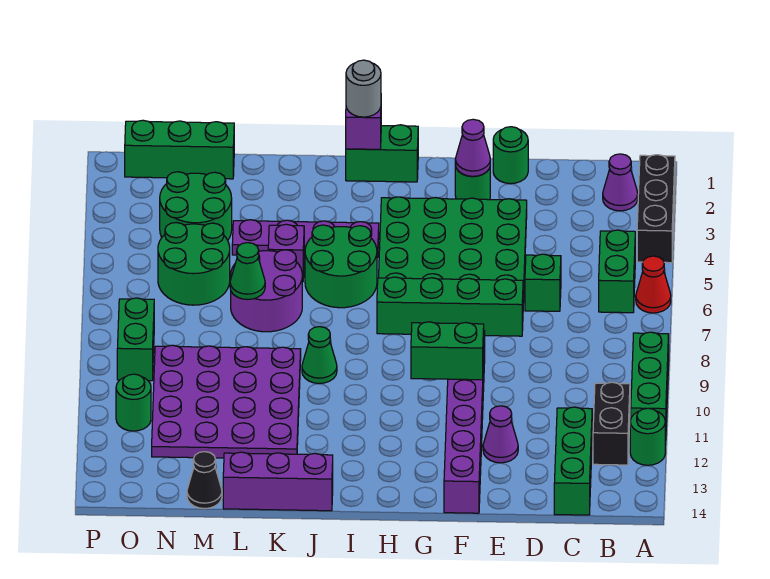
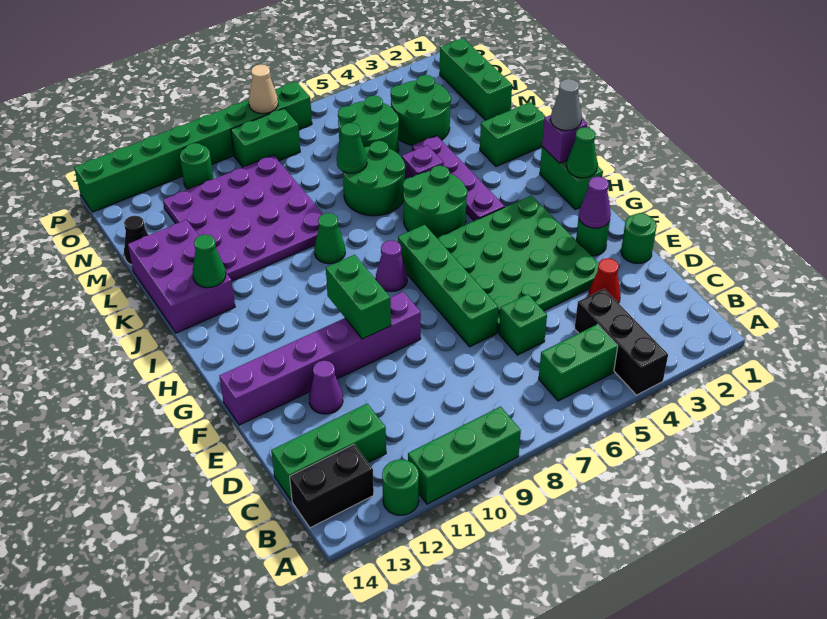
black brick A2:A4 level 1 -> black brick A4:C4 level 1
red cone A6 level 1 -> red cone D3 level 1
purple cone B2 level 1 -> purple cone H8 level 1
black brick B11:B12 level 1 -> black brick B13:B14 level 1
none -> green cone H1 level 2
grey round brick I1 level 3 -> grey cone I1 level 3
none -> green cone J13 level 2
purple brick J14:L14 level 1 -> purple brick J13:L14 level 1
none -> green brick K1:K2 level 1
purple round brick K6:L7 level 1 -> green round brick K6:L7 level 1
none -> green brick P7:P14 level 1
none -> tan cone P8 level 2

